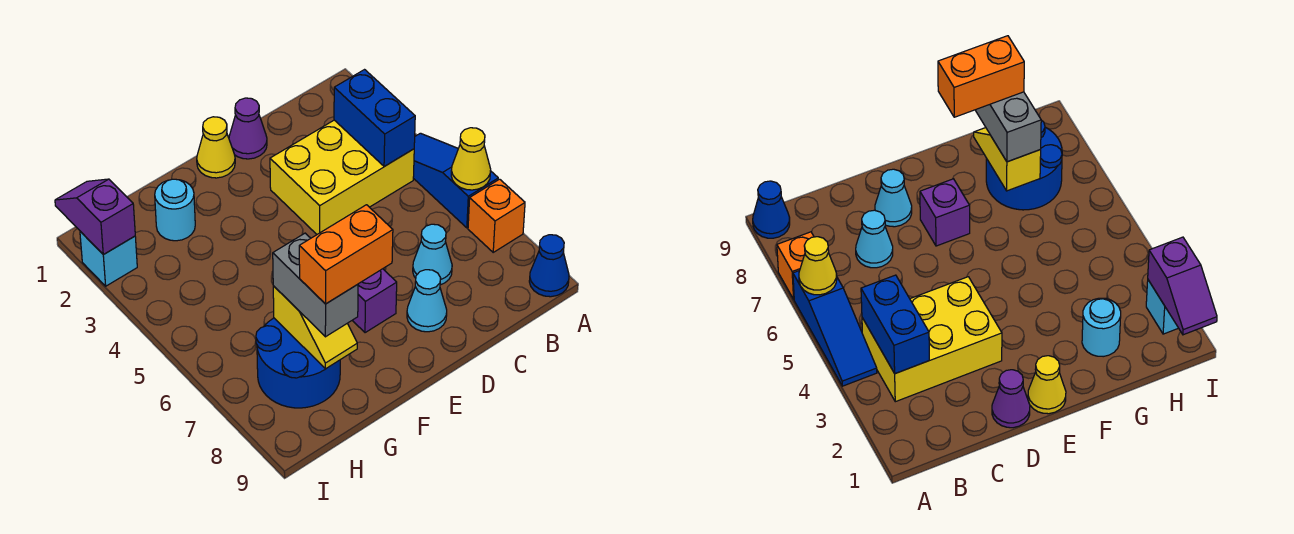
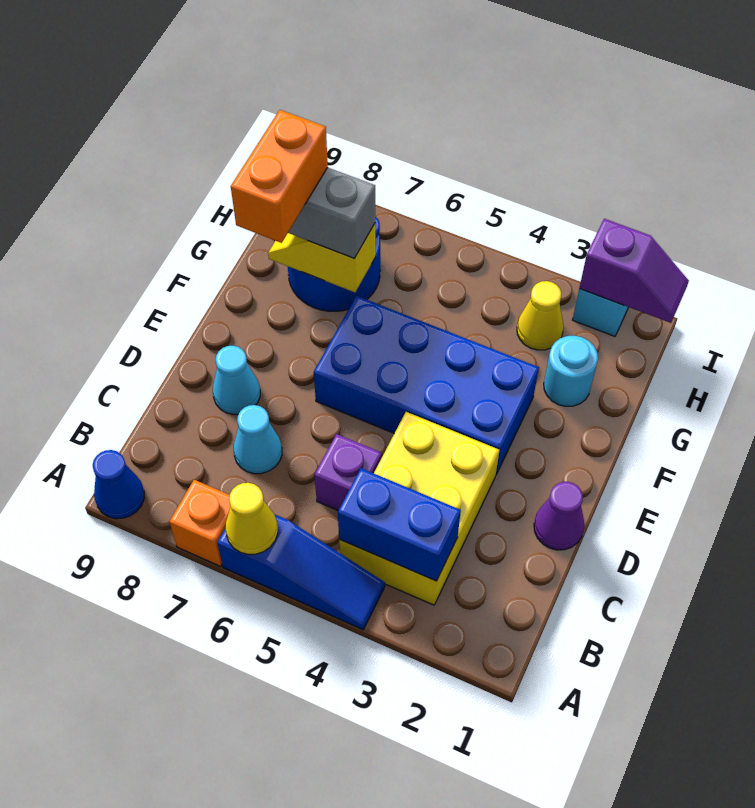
yellow cone E1 level 1 -> yellow cone H3 level 1
none -> blue brick E3:F6 level 1
purple brick E7 level 1 -> purple brick C5 level 1

